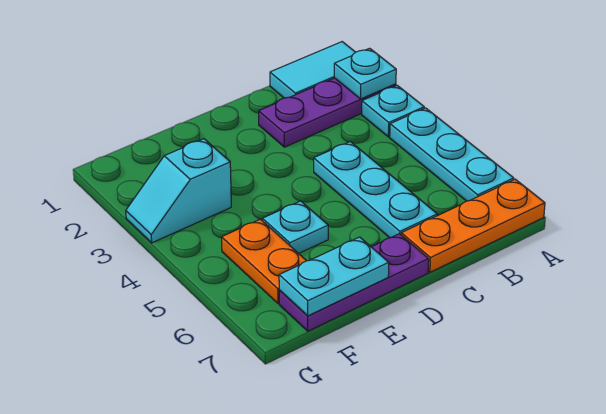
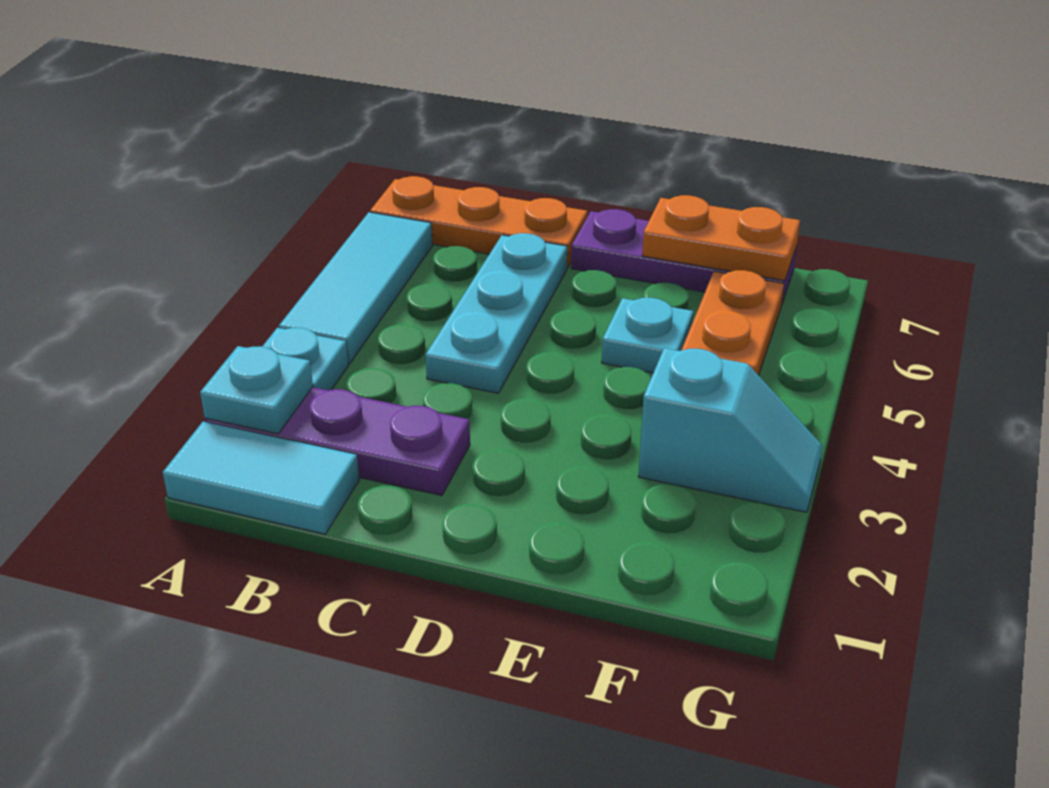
cyan plate A4:A6 level 1 -> cyan tile A4:A6 level 1
cyan plate E7:F7 level 2 -> orange plate E7:F7 level 2

